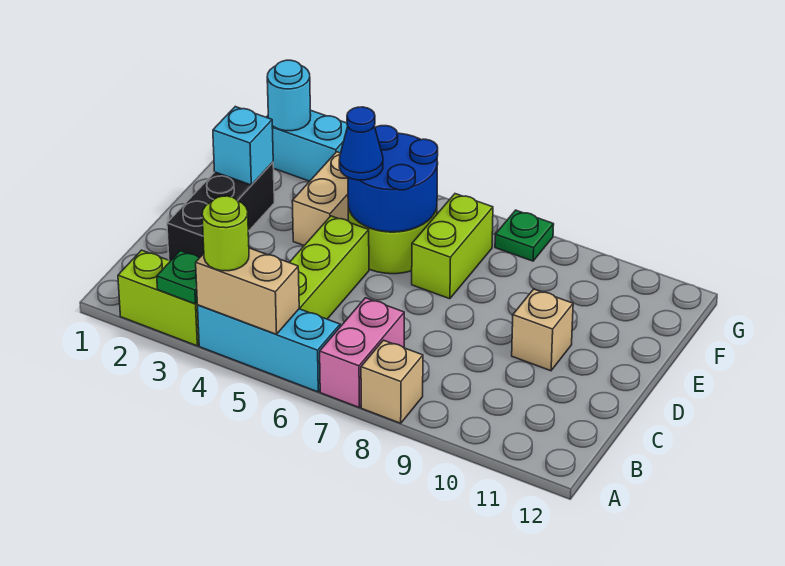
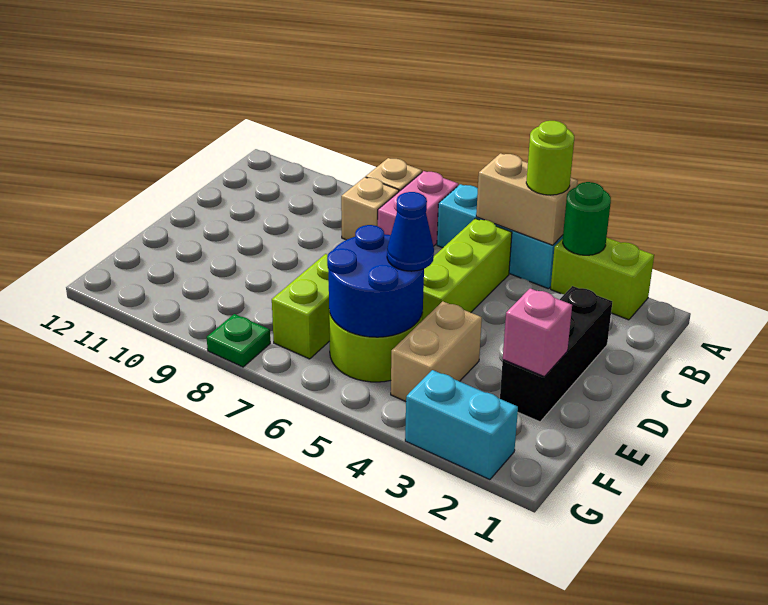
green plate A3 level 2 -> green round brick A3 level 2
tan brick D10 level 1 -> tan brick B8 level 1
cyan brick E2 level 2 -> pink brick E2 level 2
cyan round brick G2 level 2 -> none

